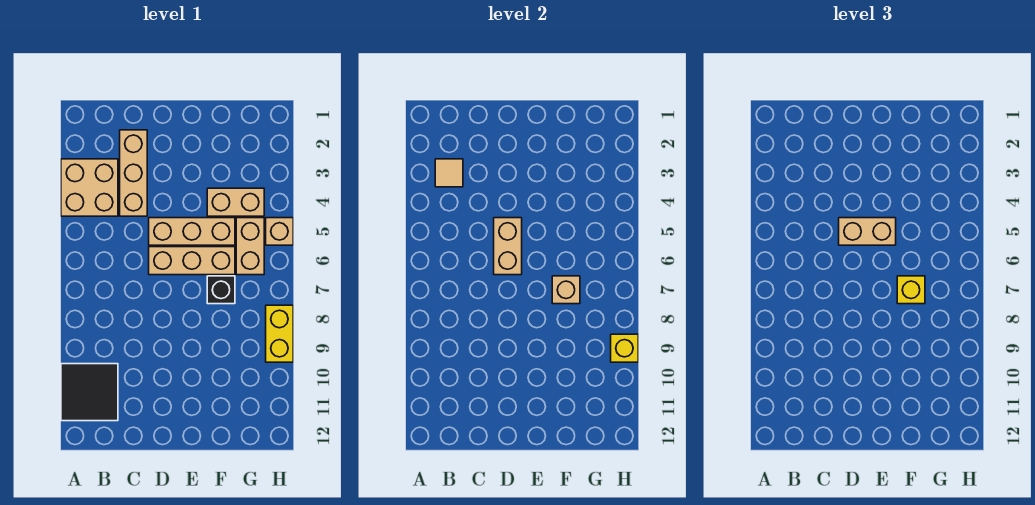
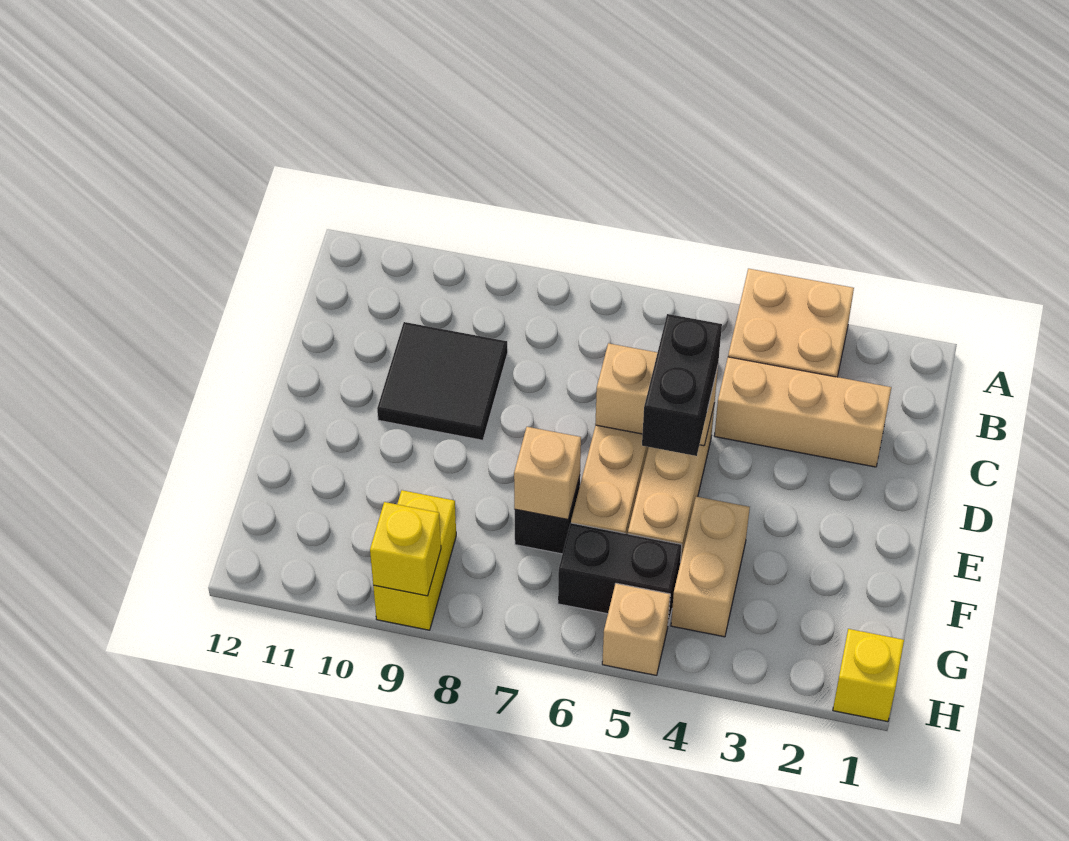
black tile A10:B11 level 1 -> black tile C9:D10 level 1
tan tile B3 level 2 -> none
tan brick D5:E5 level 3 -> black brick D5:E5 level 3
yellow brick F7 level 3 -> yellow brick H1 level 1
tan brick G5:G6 level 1 -> black brick G5:G6 level 1
yellow brick H8:H9 level 1 -> yellow brick G9:H9 level 1

